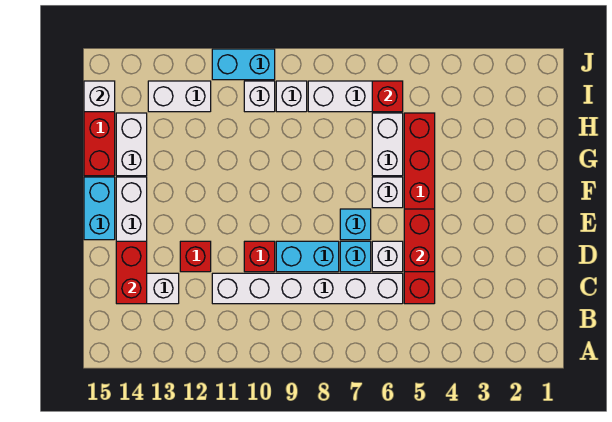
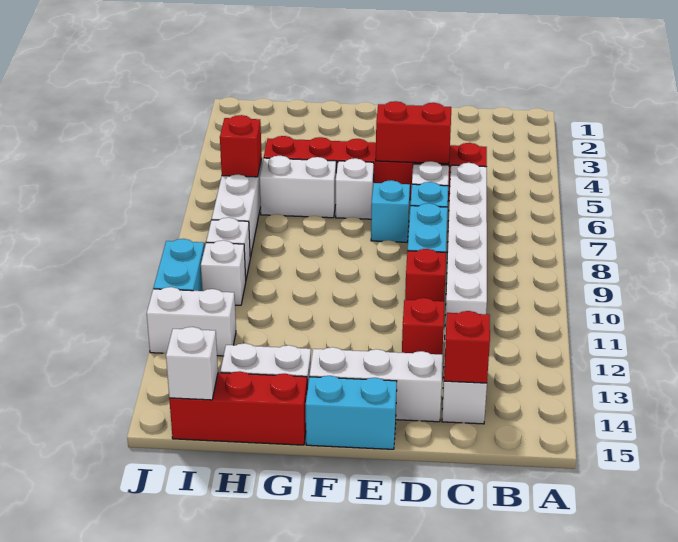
red brick C14:D14 level 2 -> red brick C14 level 2
white brick I12:I13 level 1 -> white brick I12:J12 level 1

